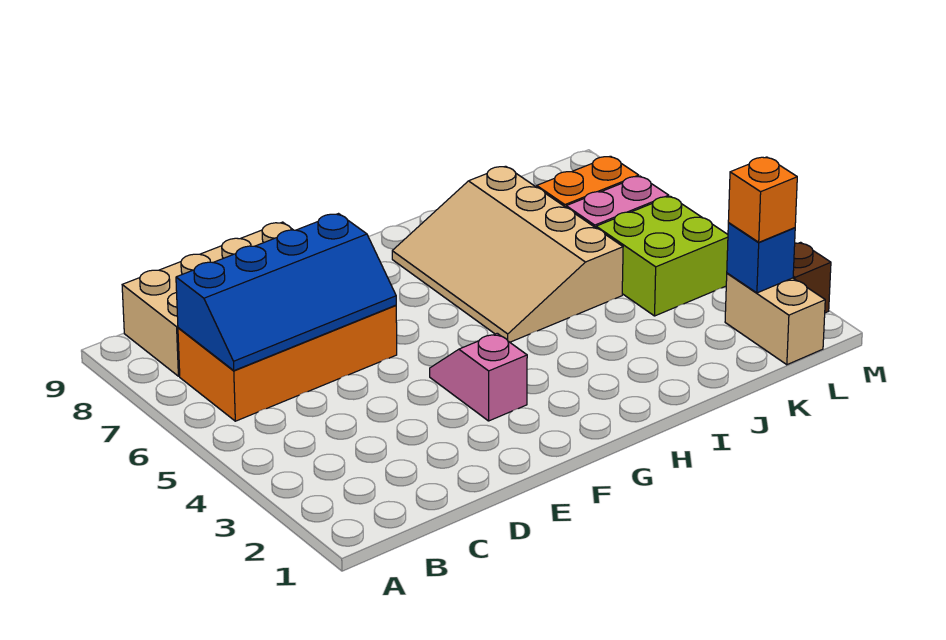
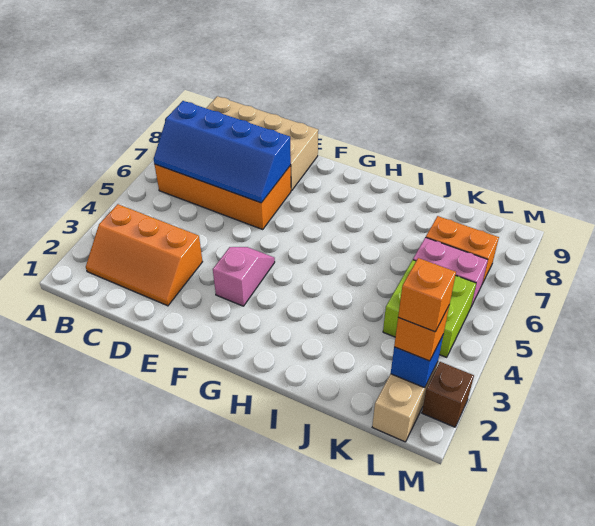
none -> orange slope B2:D3 level 1 top 3
tan slope H5:J8 level 1 top J -> none
none -> orange brick L2 level 4

